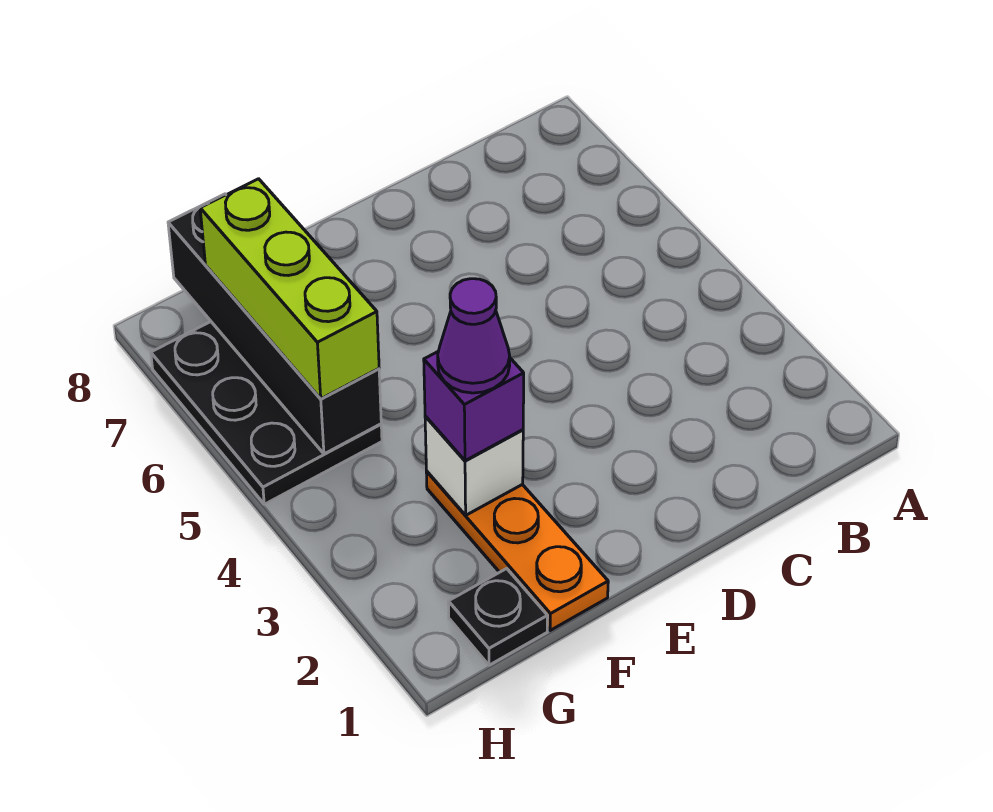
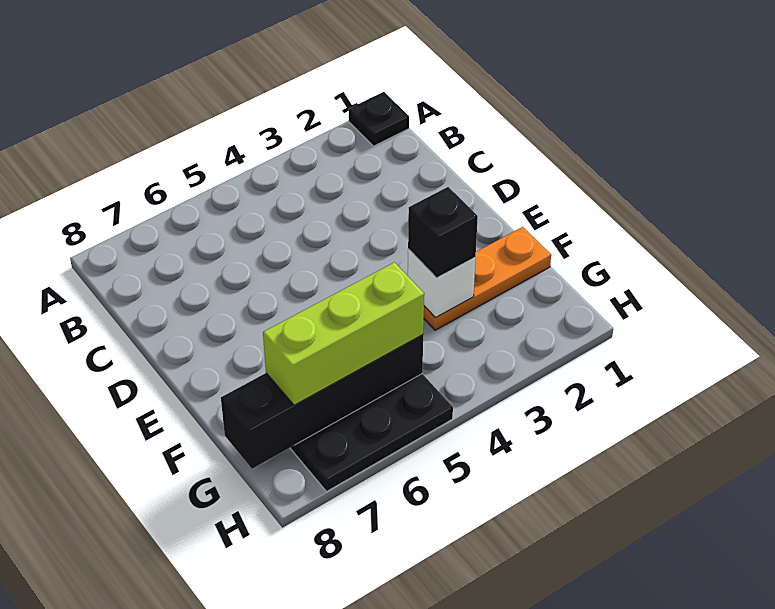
purple brick F3 level 3 -> black brick F3 level 3
purple cone F3 level 4 -> none
black plate G1 level 1 -> black plate A1 level 1

